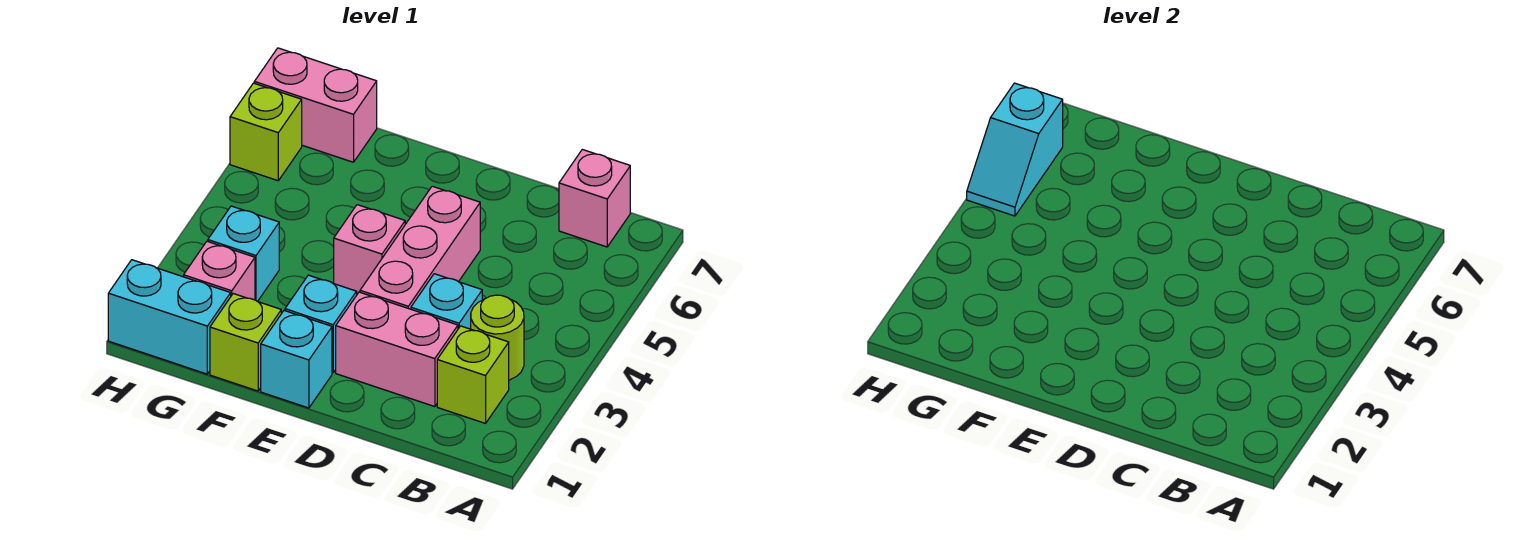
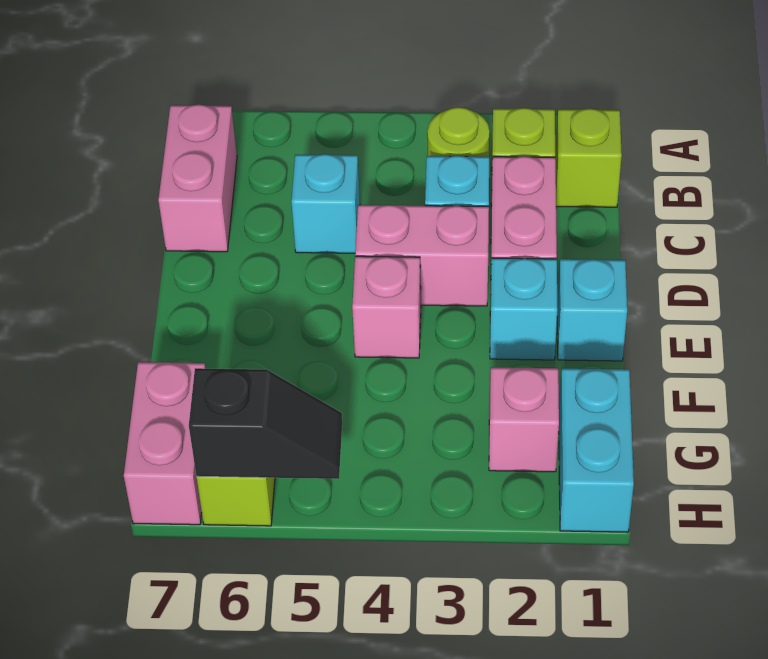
pink brick B7 level 1 -> pink brick B7:C7 level 1
pink brick D3:D5 level 1 -> pink brick D3:D4 level 1
lime brick F1 level 1 -> lime brick B1 level 1
cyan brick G3 level 1 -> cyan brick C5 level 1
cyan slope H5:H6 level 2 top 6 -> black slope H5:H6 level 2 top 6

